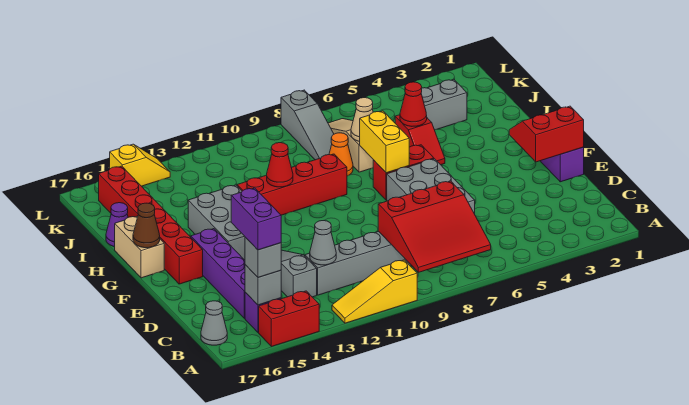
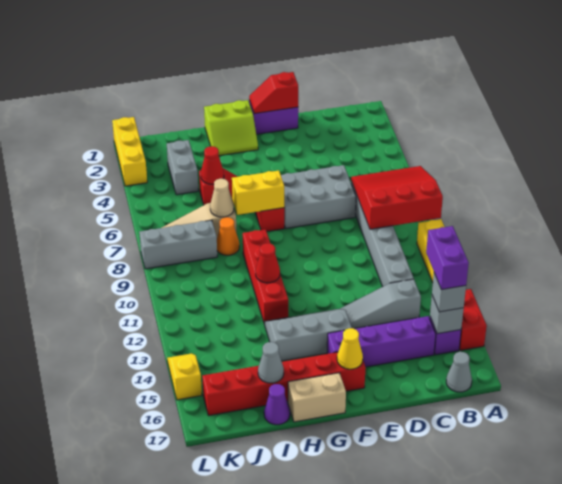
red slope A7:C9 level 2 top C -> red slope A7:C9 level 2 top 9
purple brick B15:C15 level 4 -> purple brick B14:B15 level 4
grey cone C12 level 2 -> grey cone I16 level 2
red slope E1:F2 level 2 top E -> red slope E1:F1 level 2 top E
grey brick F13:H14 level 1 -> grey slope F13:H14 level 1 top 14
none -> yellow cone F16 level 2
none -> lime slope G1:H2 level 1 top 1
brown cone G17 level 2 -> none
grey slope J8:L8 level 1 top L -> grey brick J8:L8 level 1
none -> yellow brick L1:L3 level 1

